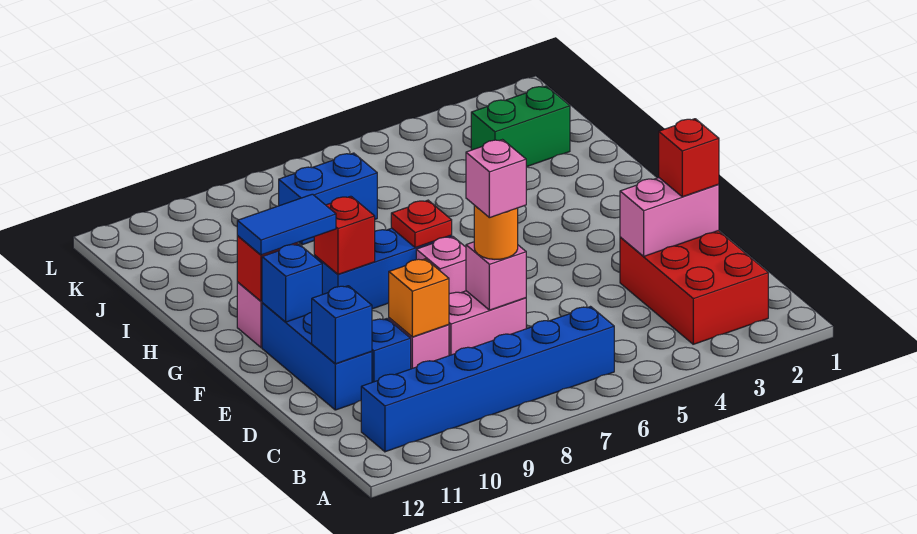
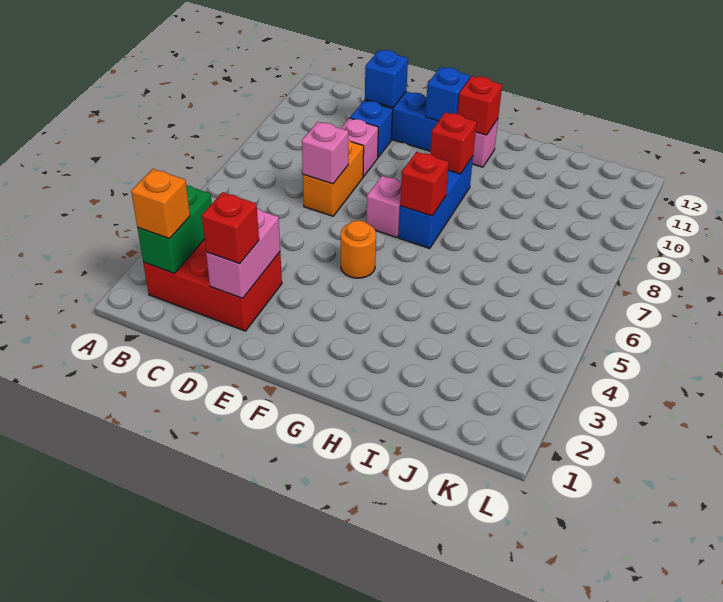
blue brick B6:B11 level 1 -> none
pink brick D7:D8 level 1 -> orange brick D7:D8 level 1
orange round brick D7 level 3 -> orange round brick F5 level 1
pink brick D7 level 4 -> none
orange brick D9 level 2 -> orange brick B2 level 3
red plate G7 level 2 -> red brick G7 level 2
blue tile G10:G11 level 3 -> none
green brick J2:J3 level 1 -> green brick B2:B3 level 2
blue brick J7:J8 level 1 -> none

